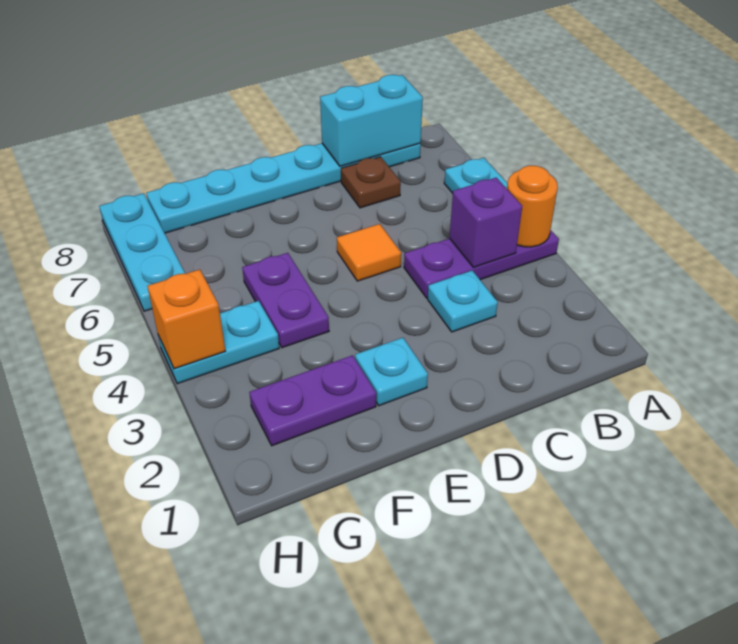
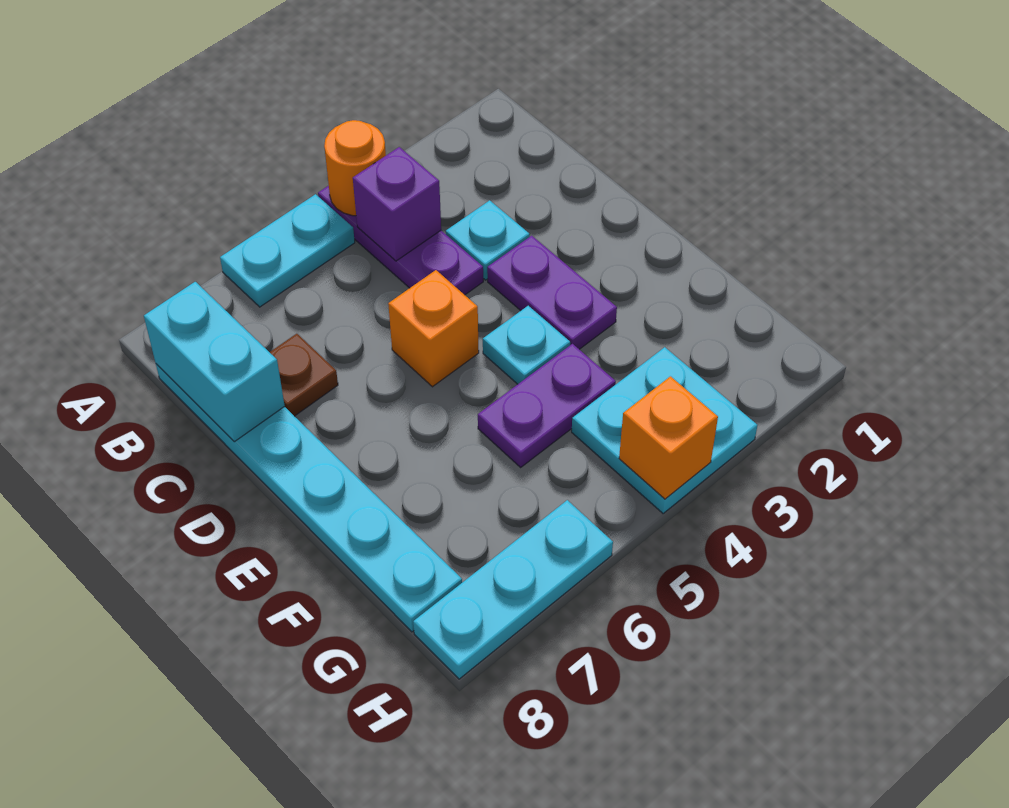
orange tile D5 level 1 -> orange brick D5 level 1
cyan plate E2 level 1 -> cyan plate E4 level 1
purple plate F2:G2 level 1 -> purple plate D3:E3 level 1
cyan plate G4:H4 level 1 -> cyan plate G3:H4 level 1

